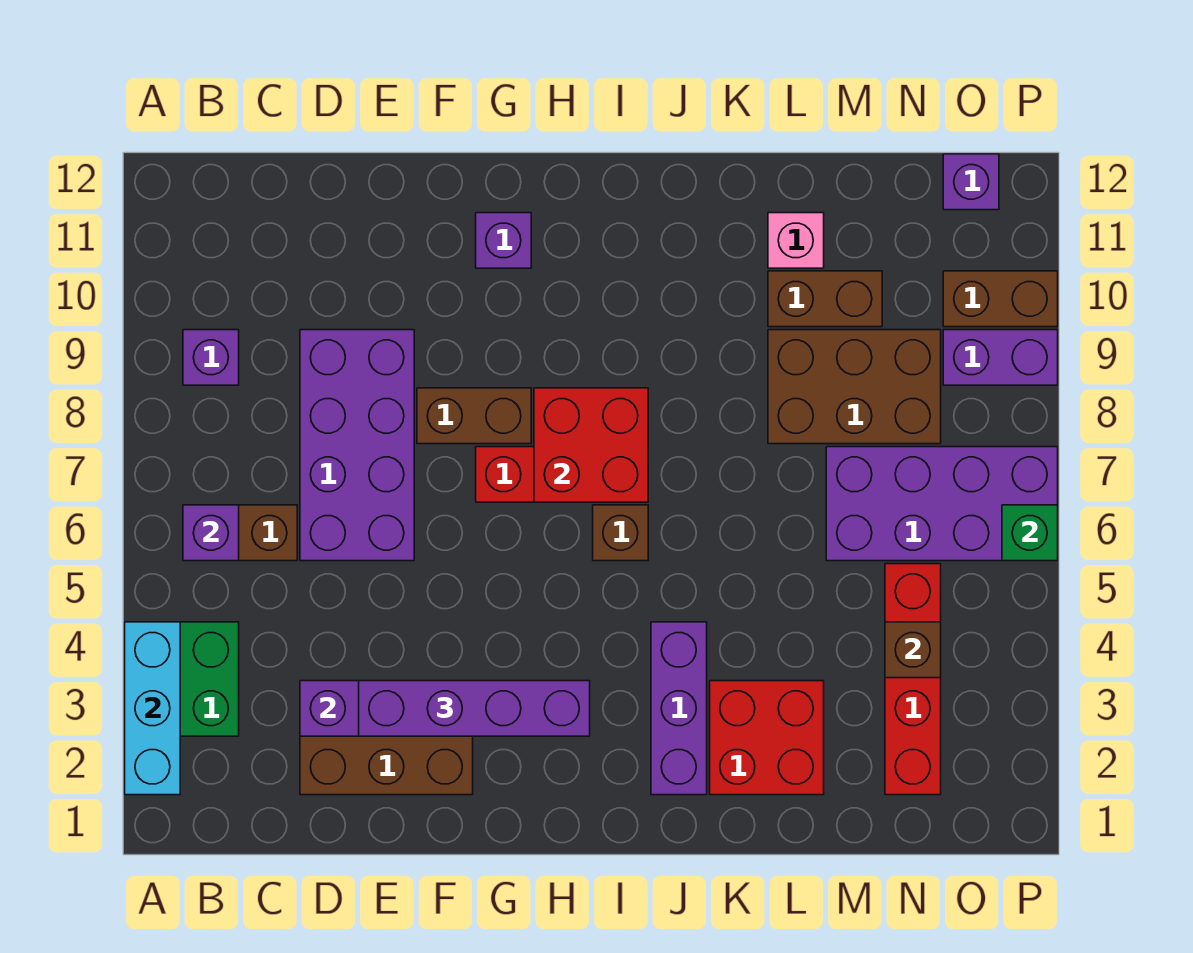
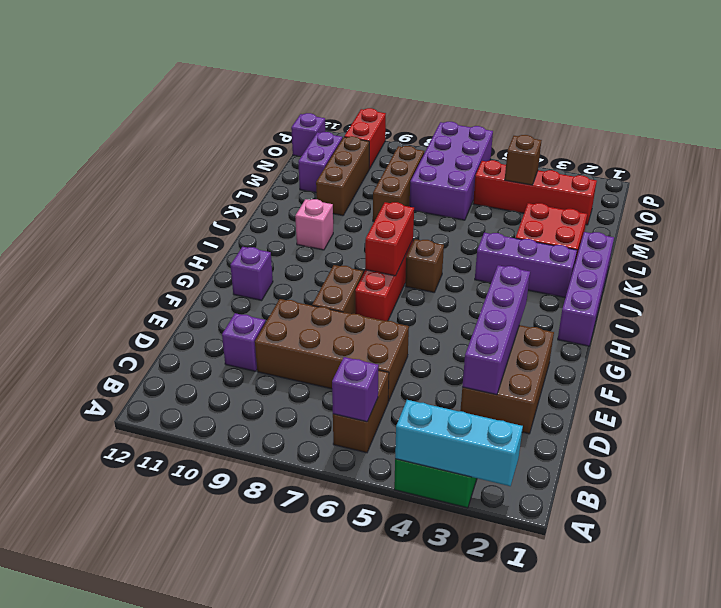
purple brick B9 level 1 -> purple brick D10 level 1
purple brick D6:E9 level 1 -> brown brick D6:E9 level 1
purple brick E3:H3 level 3 -> purple brick H1:K1 level 1
red brick H7:I8 level 2 -> red brick H7:I7 level 2
brown brick L8:N9 level 1 -> brown brick L8:N8 level 1
brown brick L10:M10 level 1 -> brown brick L10:N10 level 1
pink brick L11 level 1 -> pink brick J10 level 1
purple brick O9:P9 level 1 -> purple brick M11:N11 level 1
brown brick O10:P10 level 1 -> red brick O10:P10 level 1
green brick P6 level 2 -> none

